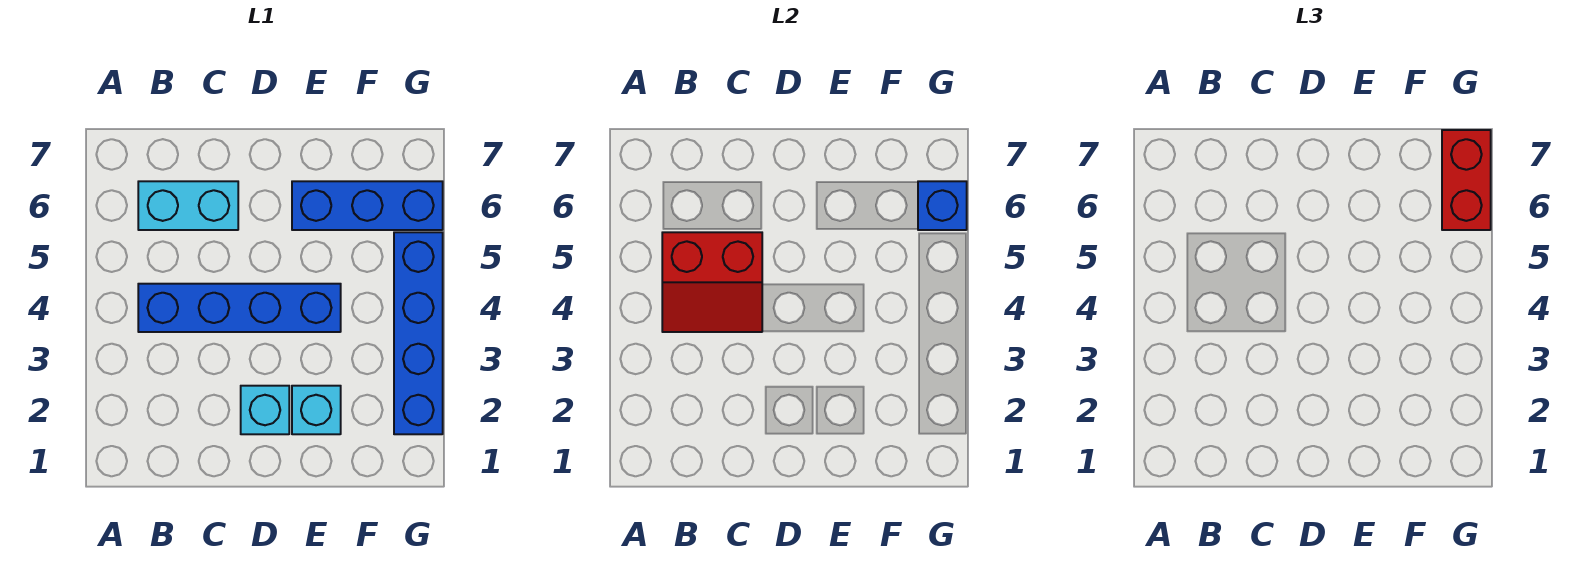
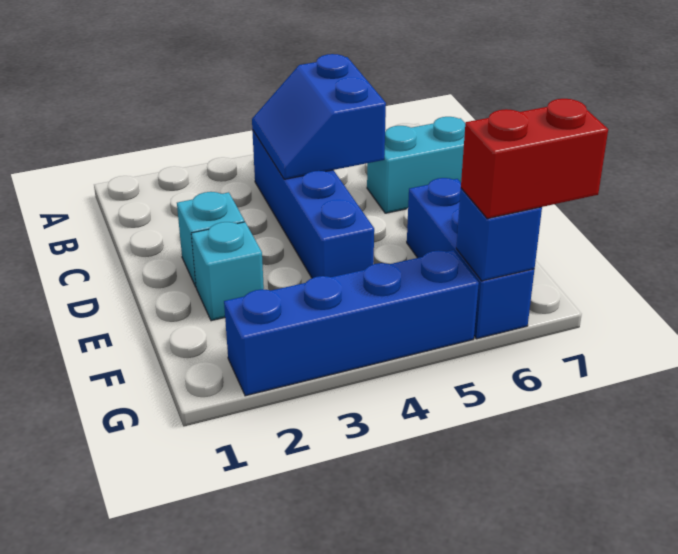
red slope B4:C5 level 2 top 5 -> blue slope B4:C5 level 2 top 5
cyan brick B6:C6 level 1 -> cyan brick C6:C7 level 1

